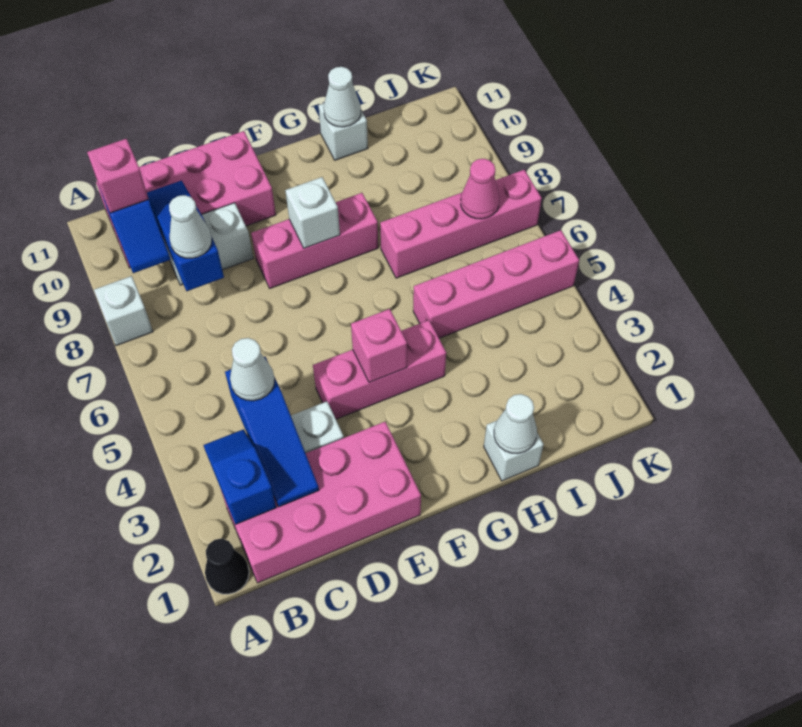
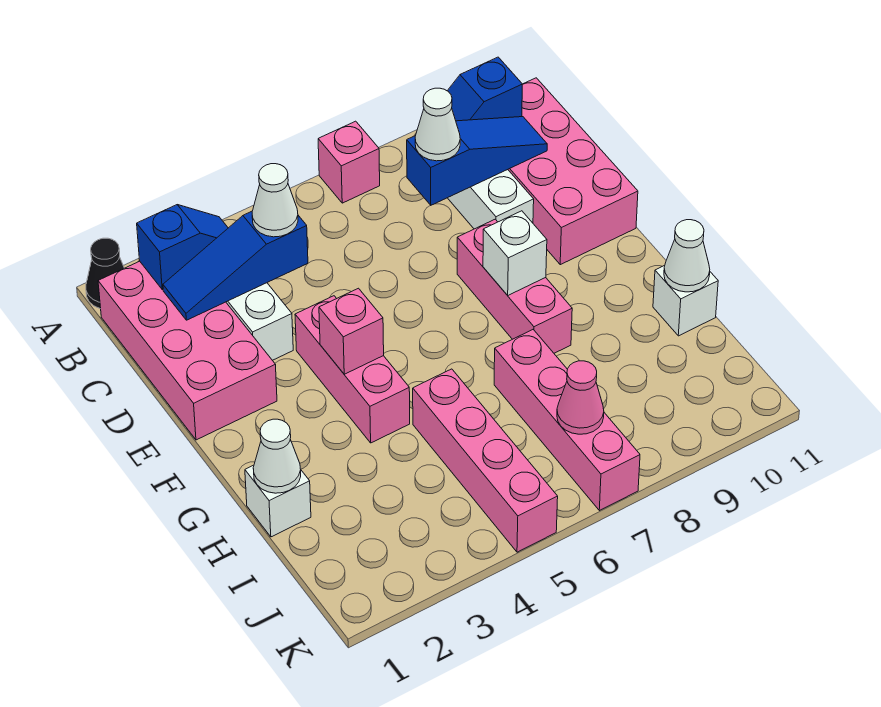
white brick A8 level 1 -> none
pink brick B10 level 3 -> pink brick A7 level 1

